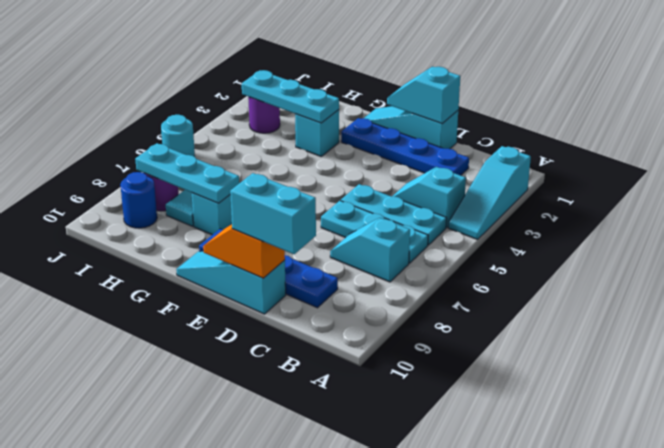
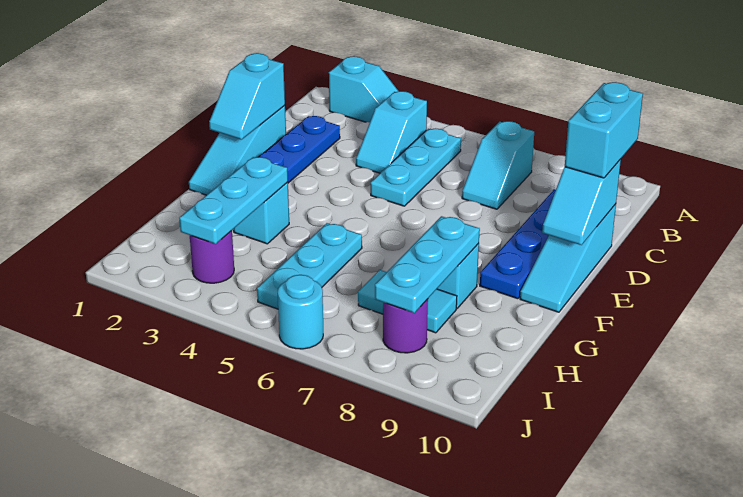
cyan slope A2:A4 level 1 top 2 -> cyan slope A2:A3 level 1 top 2
cyan plate B6:D6 level 1 -> cyan plate G5:I5 level 1
orange slope D10:E10 level 2 top D -> cyan slope D10:E10 level 2 top D
blue round brick I9 level 1 -> none

